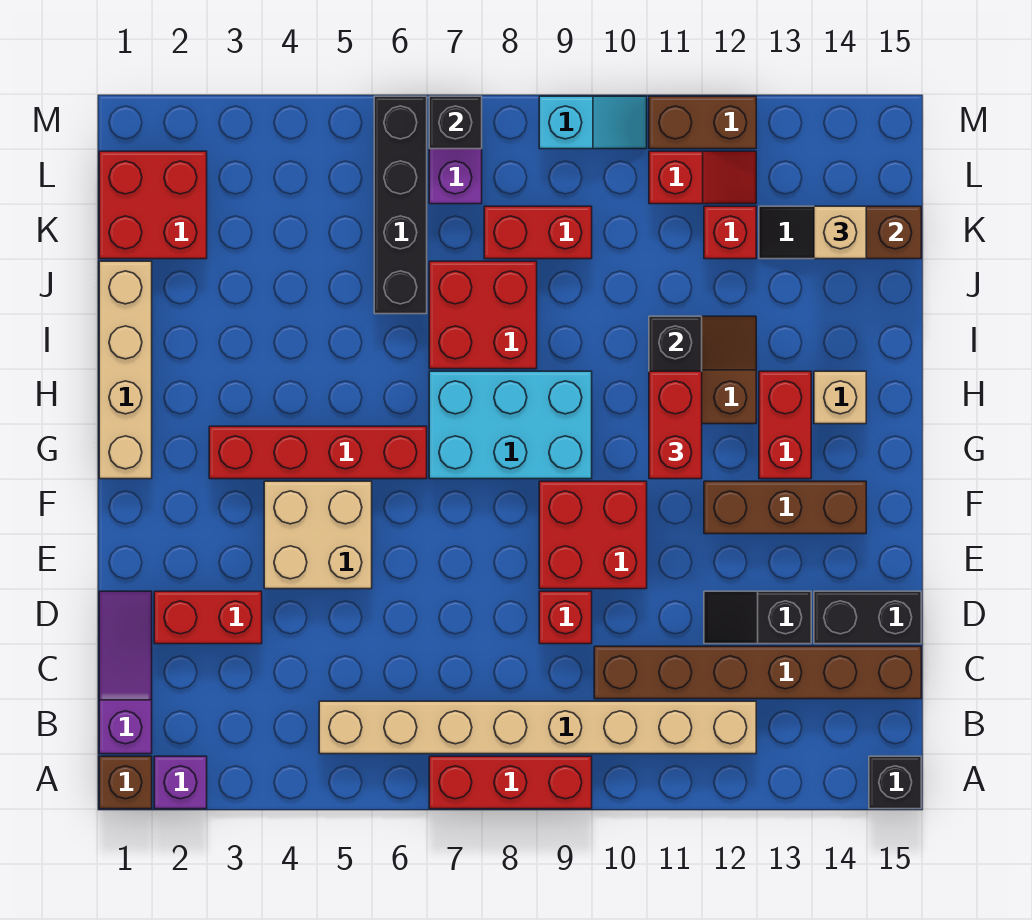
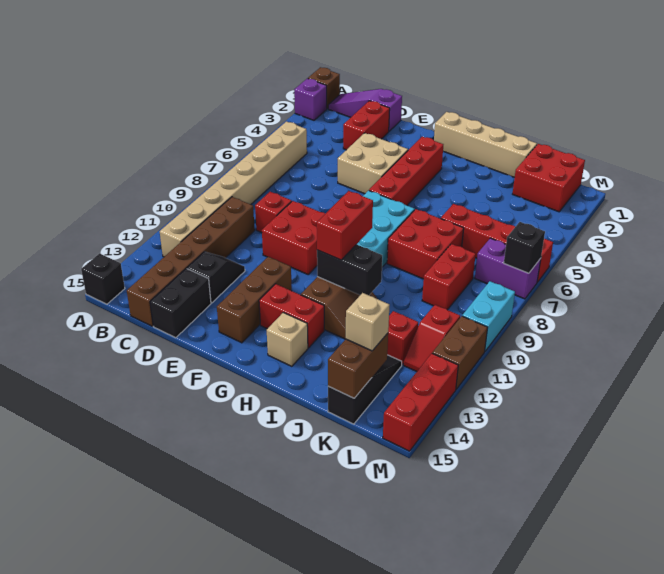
red brick A7:A9 level 1 -> red brick M13:M15 level 1
purple slope B1:D1 level 1 top B -> purple slope B1:D1 level 1 top D
red brick G11:H11 level 3 -> red brick H10:H11 level 3
black brick J6:M6 level 1 -> red brick J6:M6 level 1
cyan slope M9:M10 level 1 top 9 -> cyan brick M9:M10 level 1

